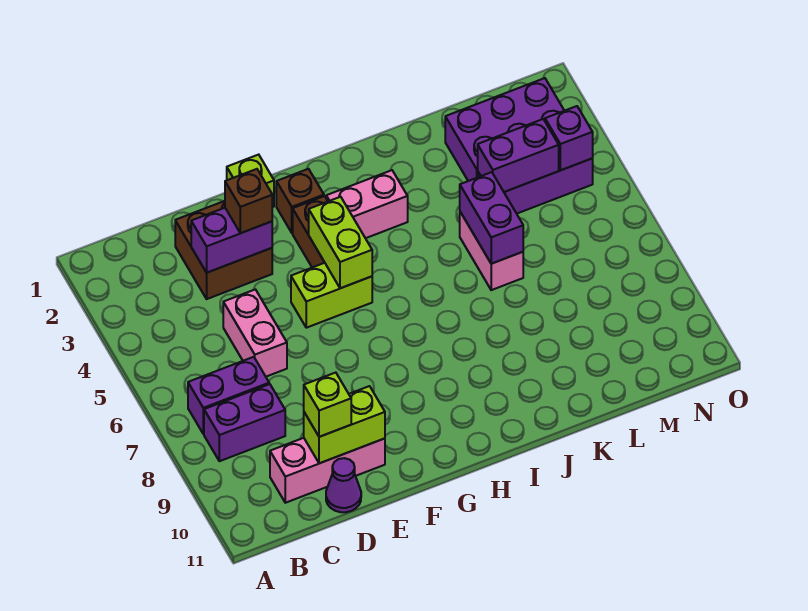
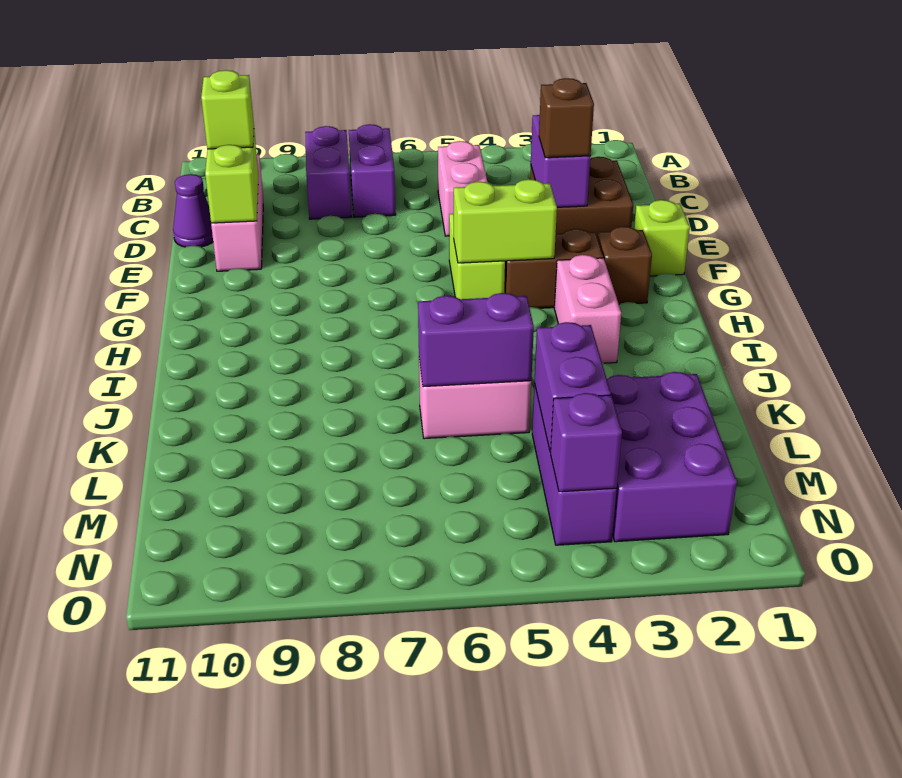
pink brick D5:D6 level 1 -> pink brick C5:D5 level 1

